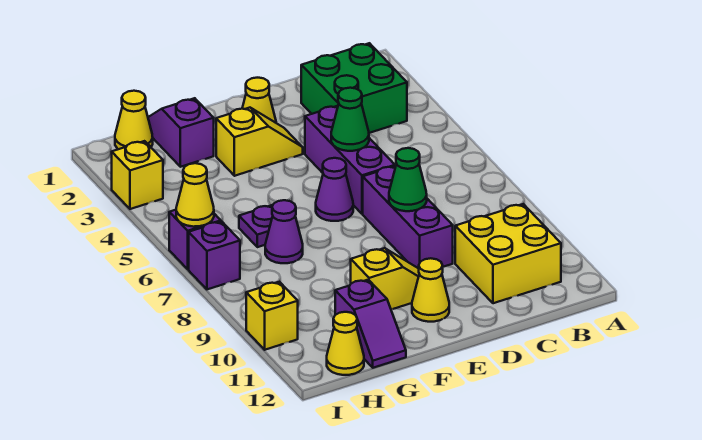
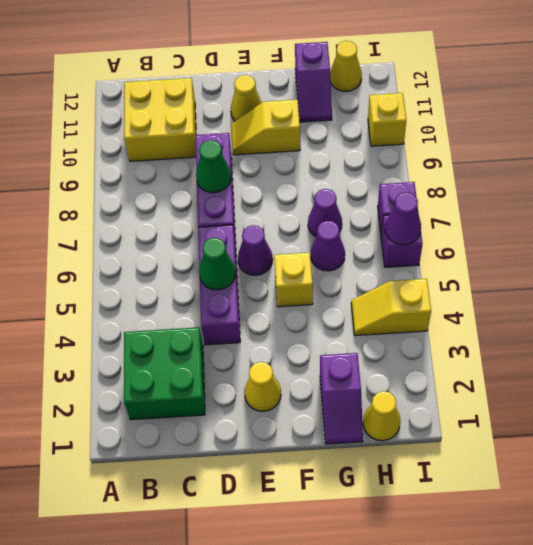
yellow slope E3:F3 level 1 top F -> yellow slope H4:I4 level 1 top I
purple plate G6 level 1 -> purple cone G6 level 1
purple slope G11:G12 level 1 top 11 -> purple slope G11:G12 level 1 top 12
yellow brick I3 level 1 -> yellow brick F5 level 1
yellow cone I6 level 2 -> purple cone I6 level 2

